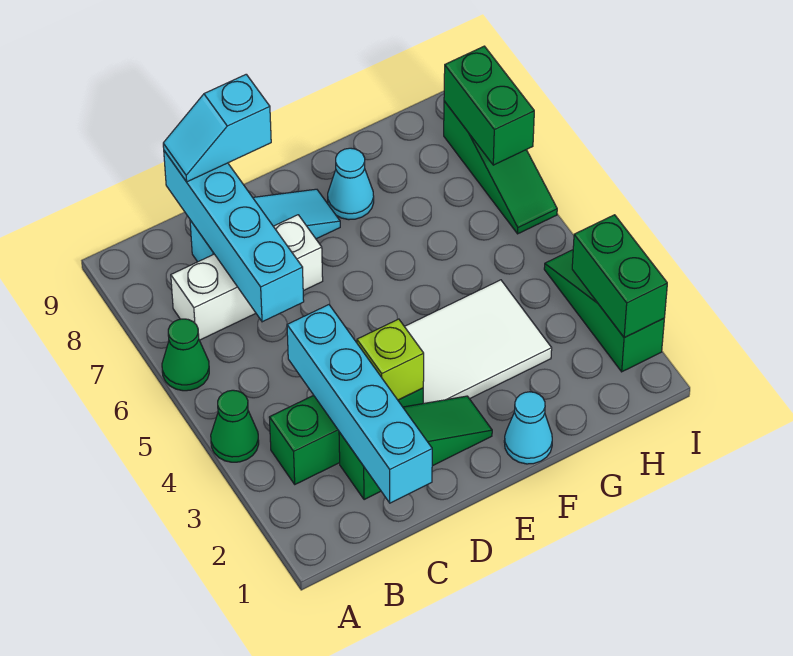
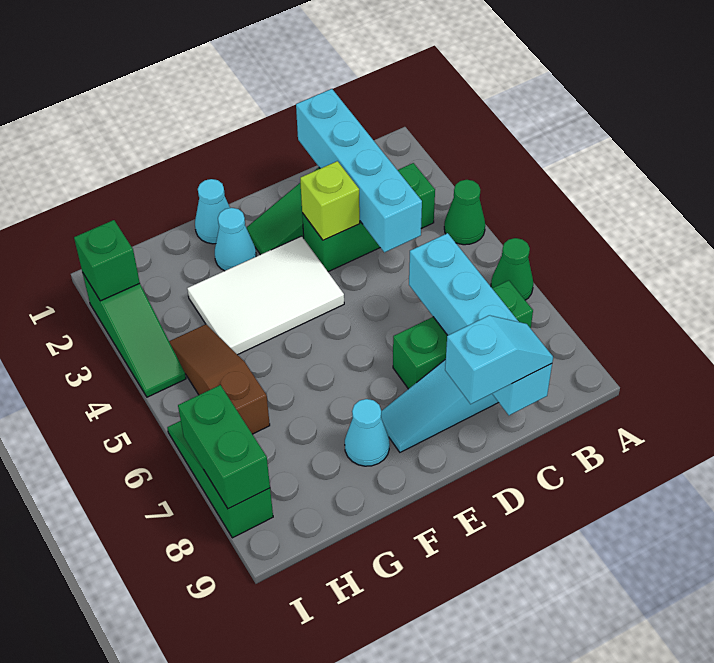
white brick B7:D7 level 1 -> green brick B7:D7 level 1
none -> cyan cone F2 level 1
none -> brown slope H4:H6 level 1 top 6
green brick I2:I3 level 2 -> green brick I2 level 2

